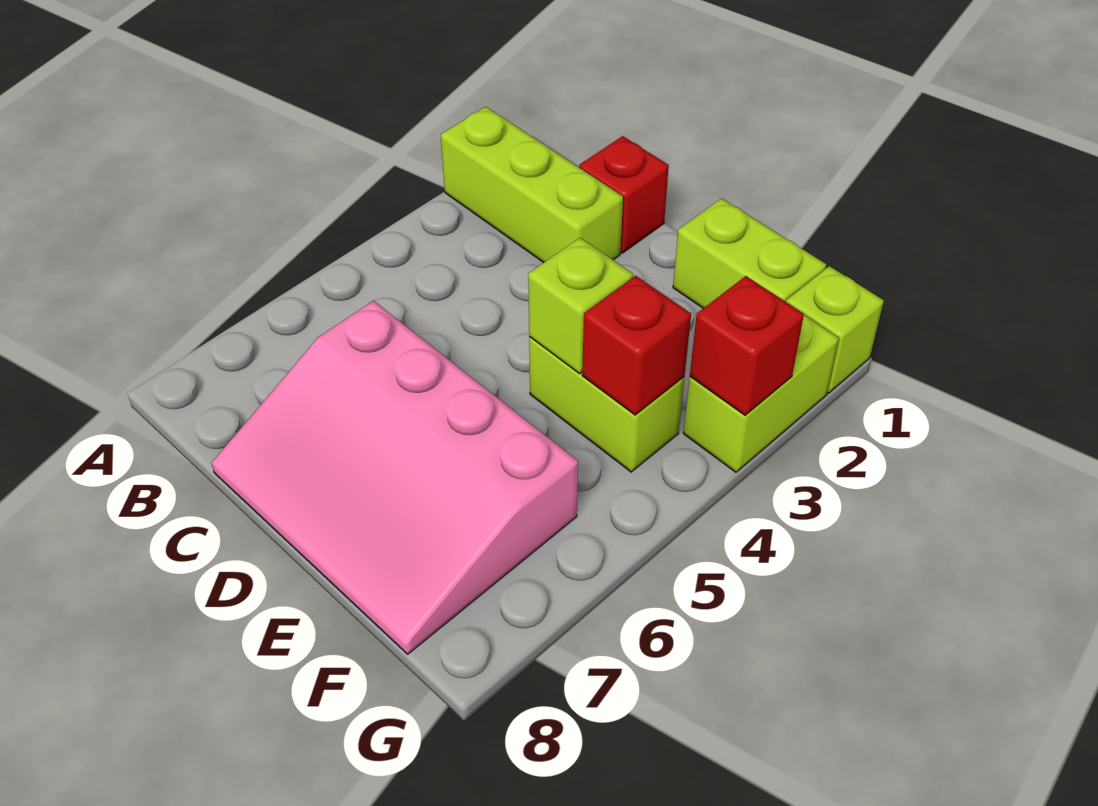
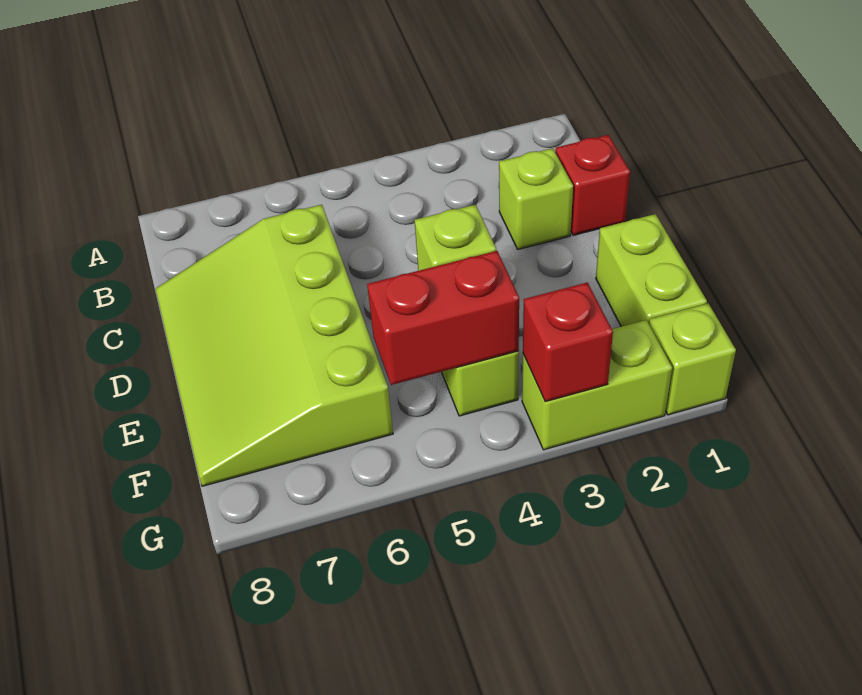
lime brick A2:C2 level 1 -> lime brick C2 level 1
pink slope C6:F8 level 1 top 6 -> lime slope C6:F8 level 1 top 6
red brick F4 level 2 -> red brick F4:F5 level 2

